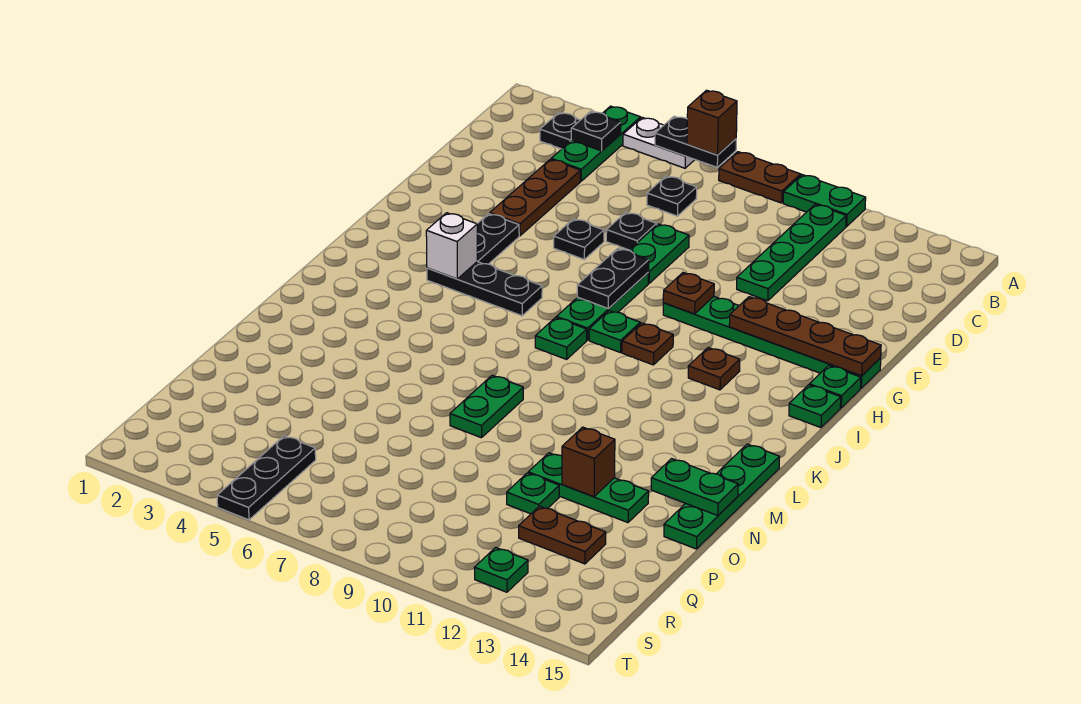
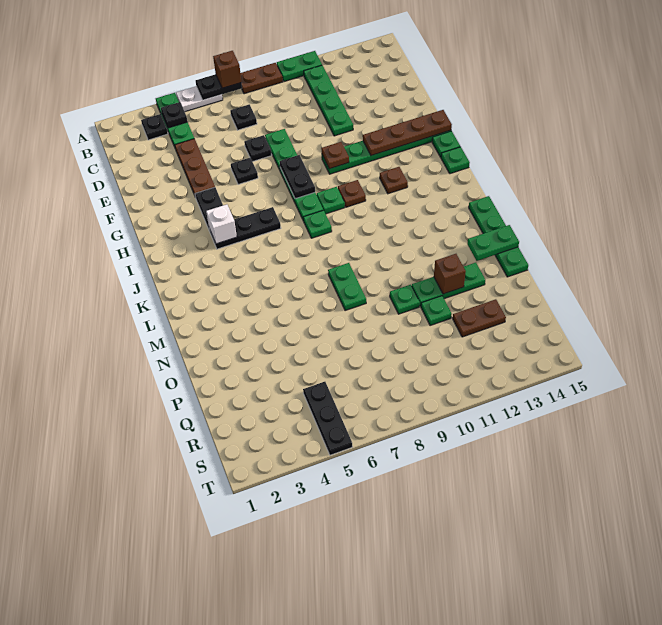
green plate S12 level 1 -> green plate O10 level 1

